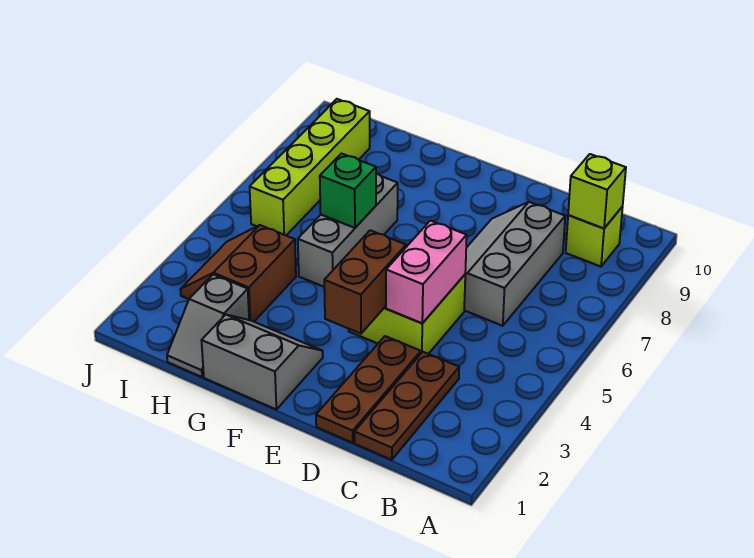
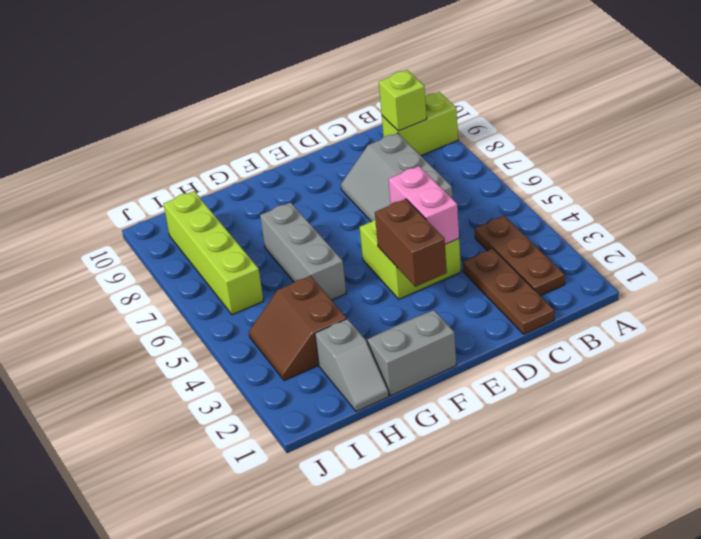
lime brick B9 level 1 -> lime brick A9:B9 level 1
brown plate D1:D3 level 1 -> brown plate B2:B4 level 1
green brick G6 level 2 -> none

